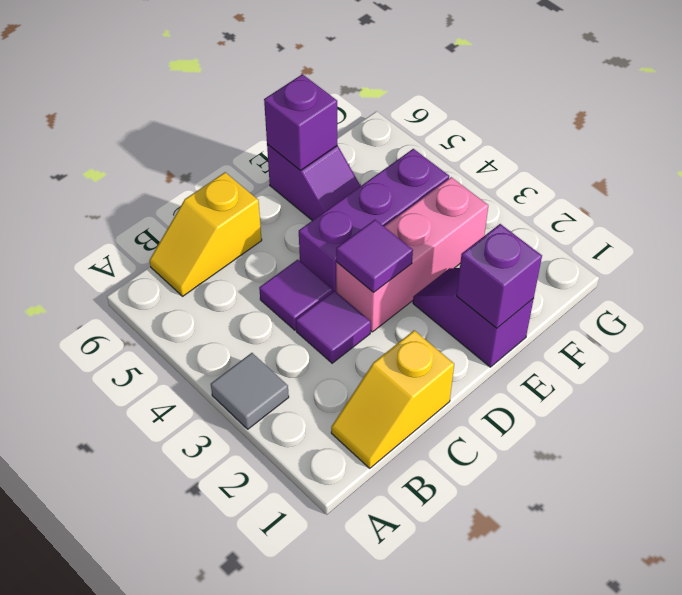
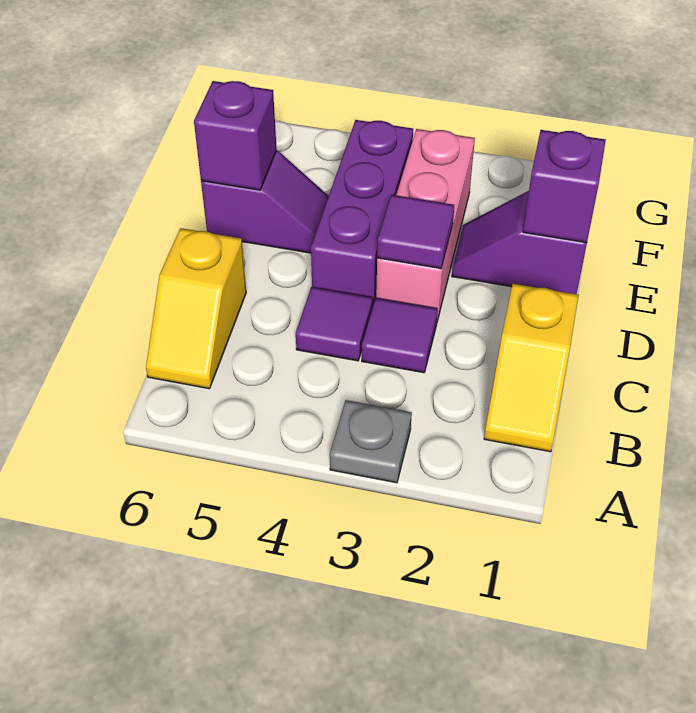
grey tile A3 level 1 -> grey plate A3 level 1

